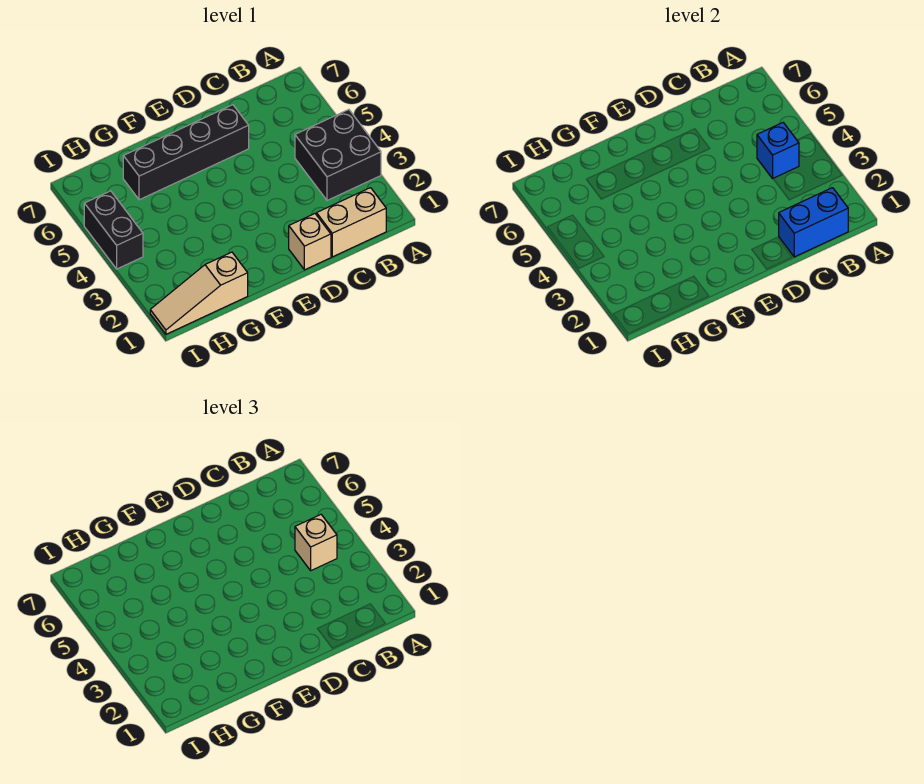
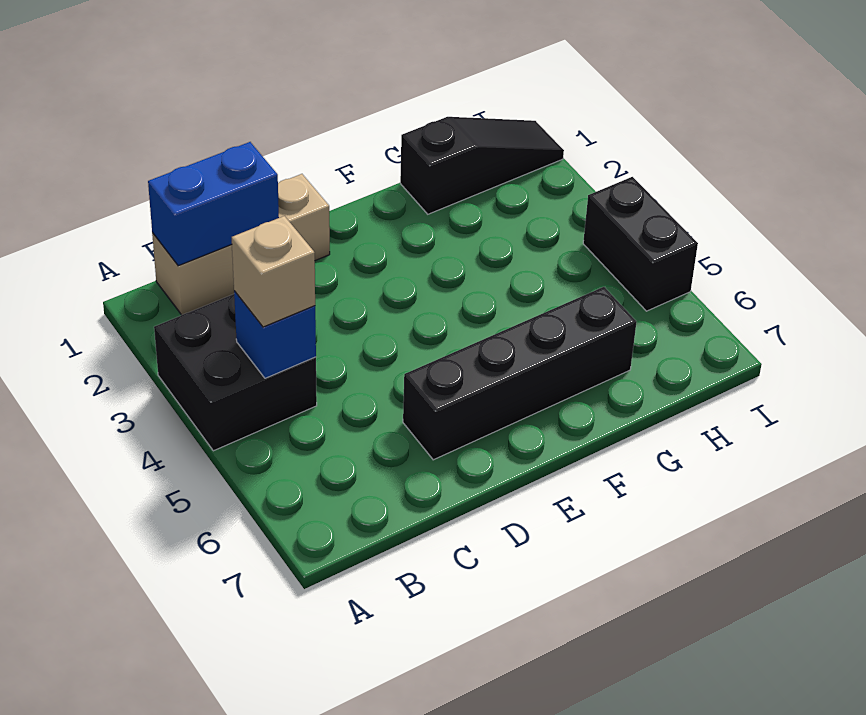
tan slope G1:I1 level 1 top G -> black slope G1:I1 level 1 top G

